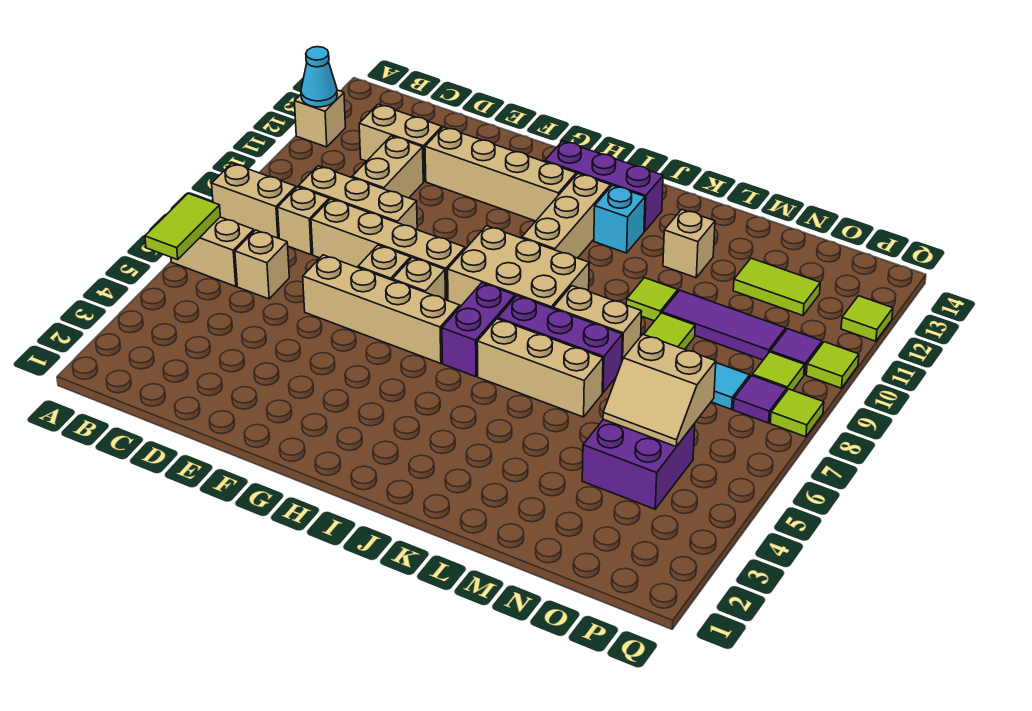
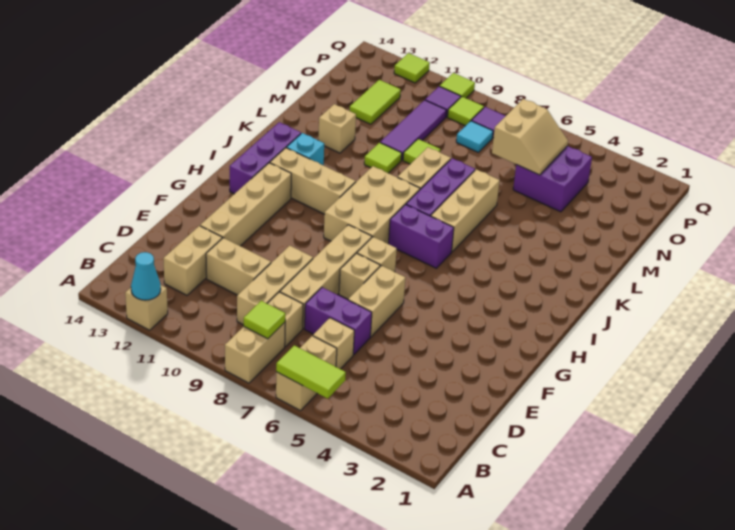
none -> purple brick D6:D7 level 1
tan brick E6:H6 level 1 -> tan brick E6:F6 level 1
lime tile Q8 level 1 -> lime tile B8 level 2

